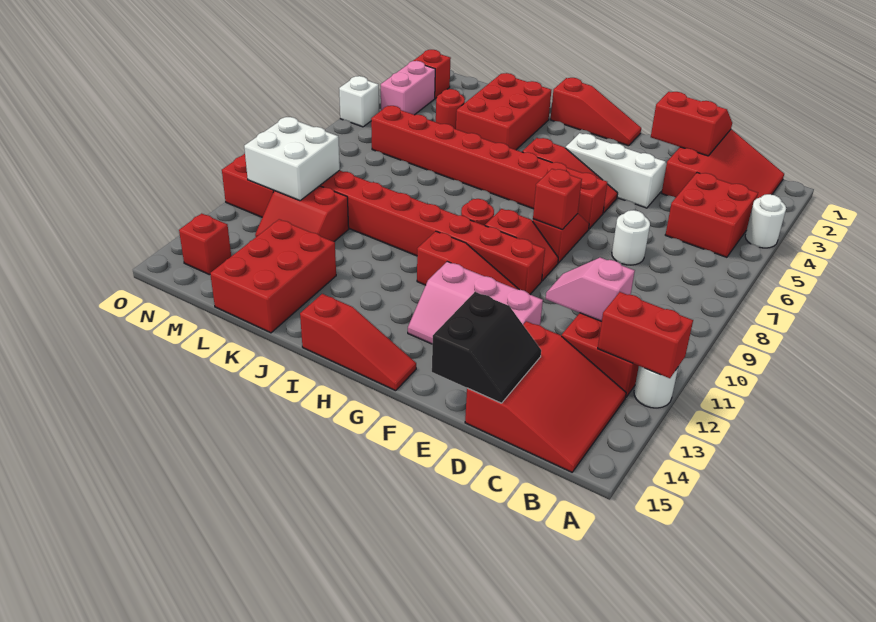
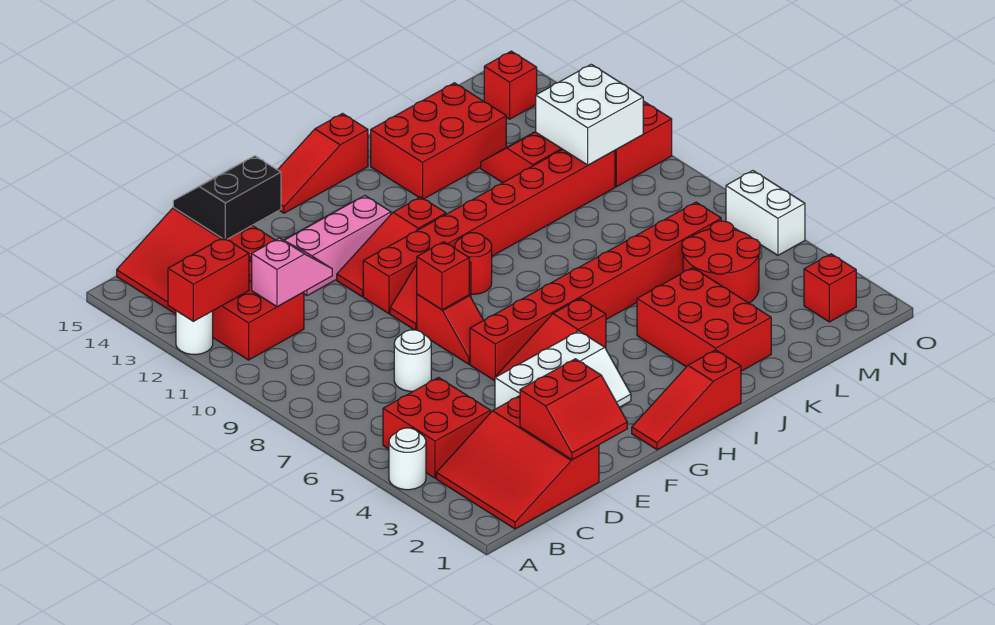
black slope D14:E15 level 2 top E -> black slope D14:E15 level 2 top 14
red brick K13:L15 level 1 -> red brick J13:L14 level 1
red round brick L4 level 1 -> red round brick L4:M5 level 1
pink brick N3:N4 level 1 -> none
white brick O5 level 1 -> white brick O5:O6 level 1

